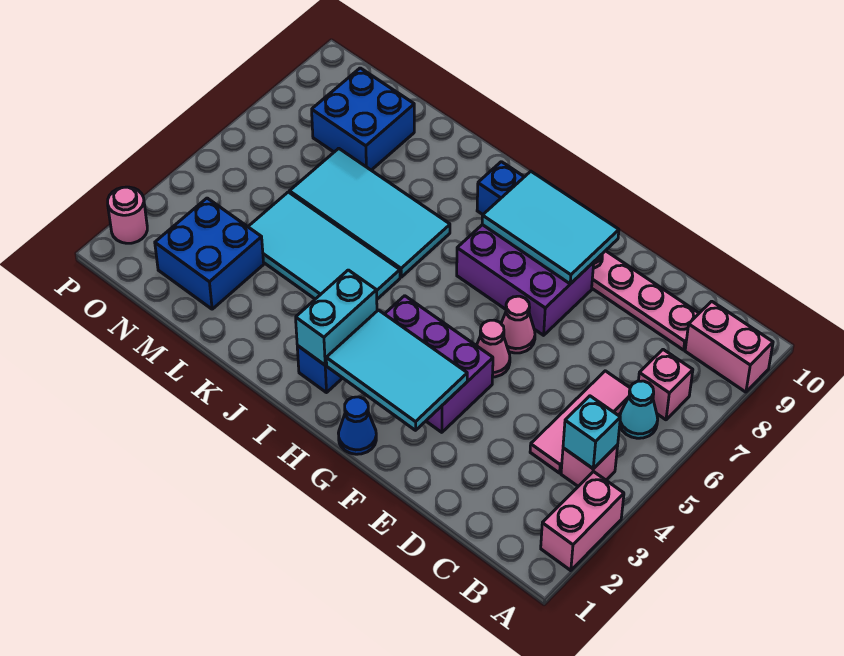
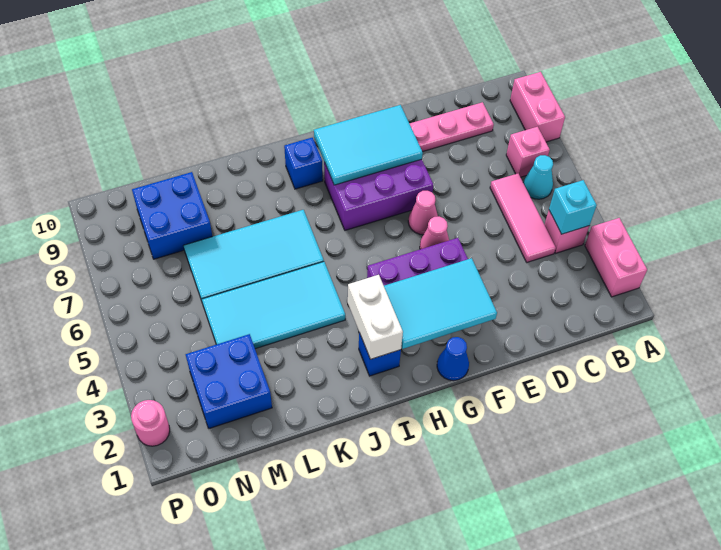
pink brick A9:B9 level 1 -> pink brick A8:A9 level 1
cyan brick I2:I3 level 2 -> white brick I2:I3 level 2

